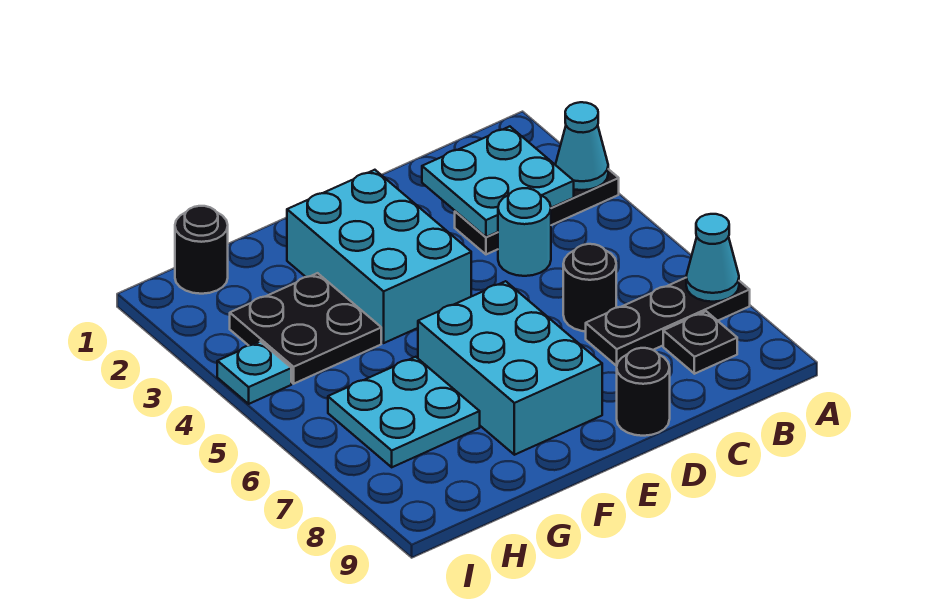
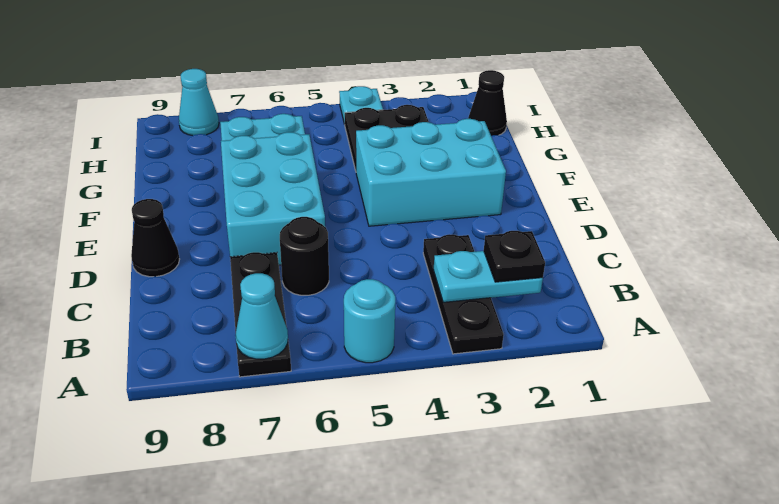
cyan cone A3 level 2 -> cyan cone I8 level 1
cyan plate B2:C3 level 2 -> cyan plate B2:B3 level 2
black plate B8 level 1 -> black plate B2 level 3
cyan round brick C4 level 1 -> cyan round brick A5 level 1
black round brick D9 level 1 -> black cone D9 level 1
cyan brick E6:F8 level 1 -> cyan brick D6:F7 level 1
black round brick H1 level 1 -> black cone H1 level 1

